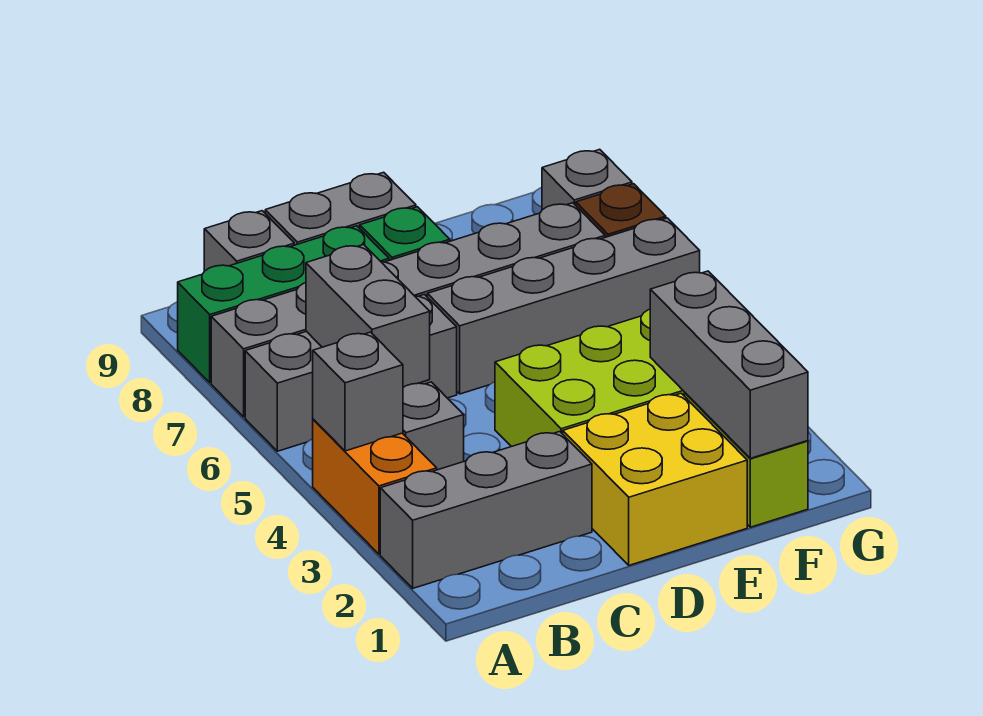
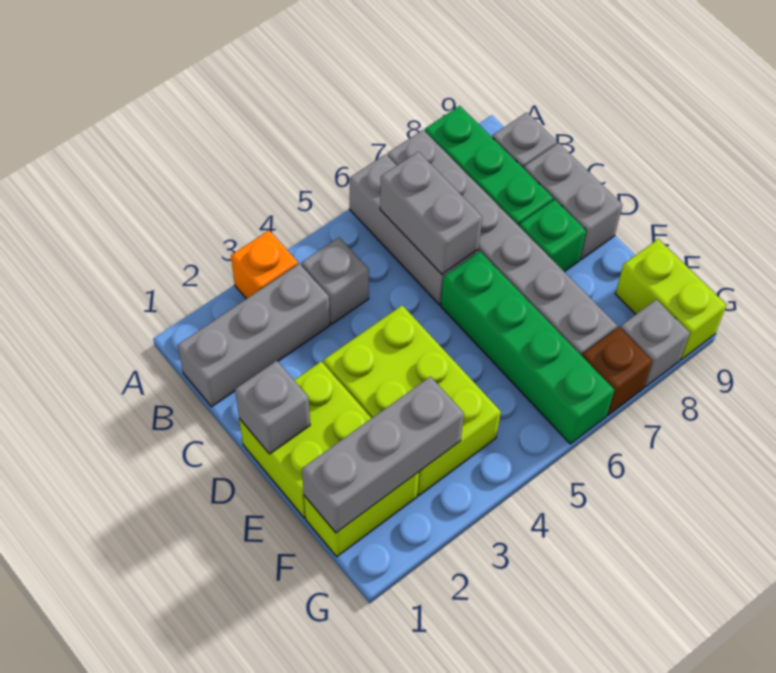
grey brick A2:C2 level 1 -> grey brick B1:B3 level 1
orange brick A3:A4 level 1 -> orange brick A3 level 1
grey brick A4 level 2 -> grey brick D1 level 2
grey brick B5:B6 level 2 -> grey brick B6:C6 level 2
yellow brick D1:E2 level 1 -> lime brick D1:E2 level 1
grey brick D6:G6 level 1 -> green brick D6:G6 level 1
none -> lime brick F9:G9 level 1

